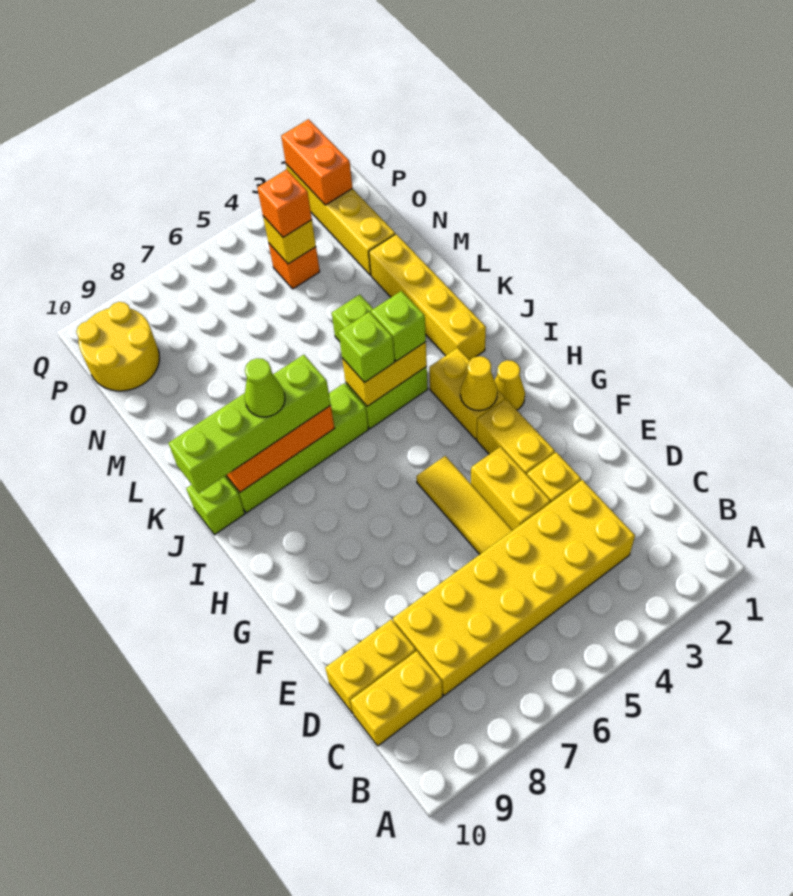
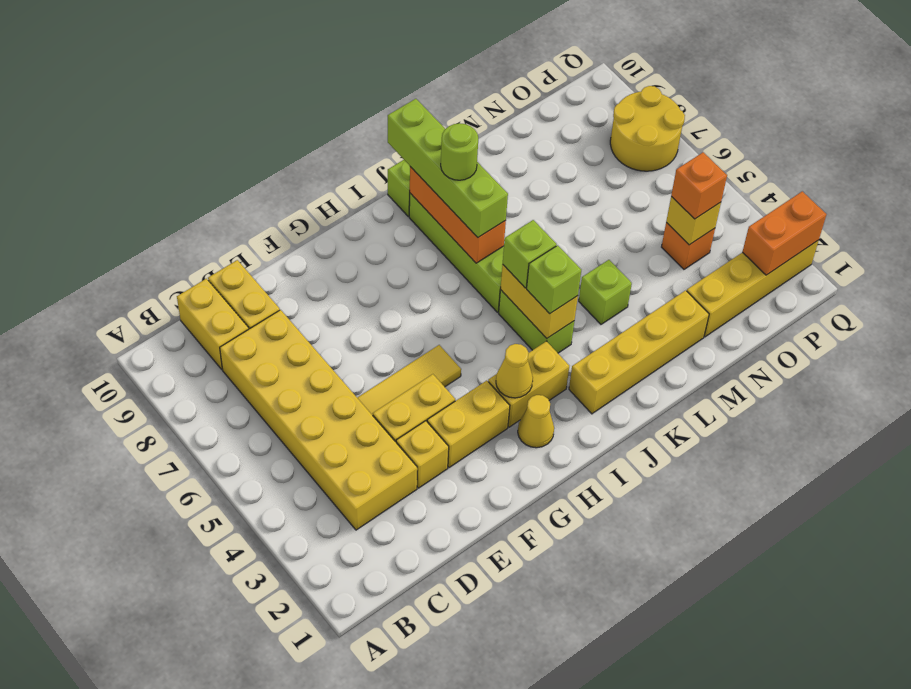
lime cone J8 level 4 -> lime round brick J8 level 4
yellow round brick O9:P10 level 1 -> yellow round brick P7:Q8 level 1

